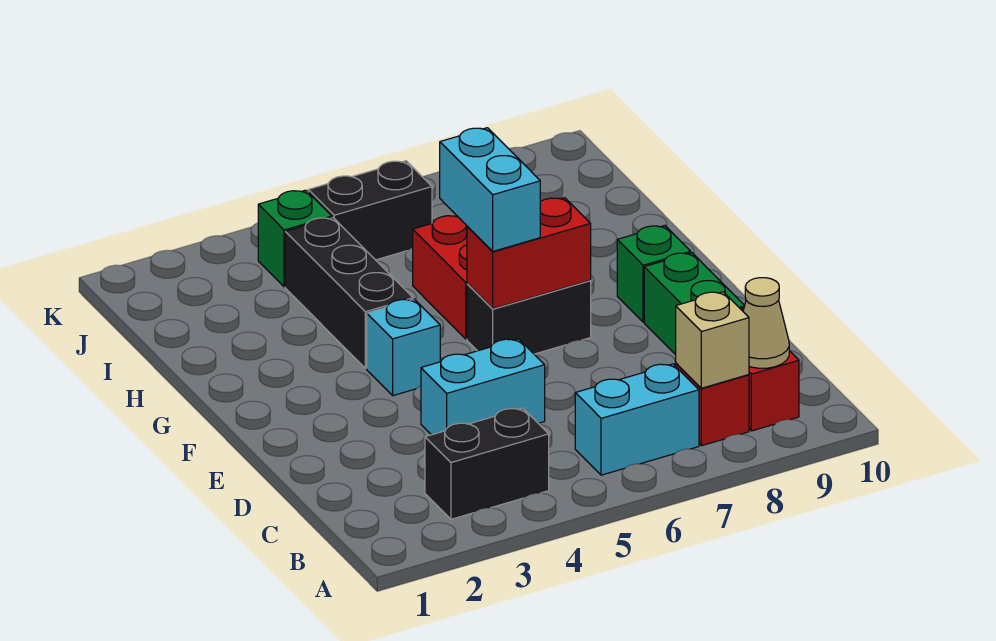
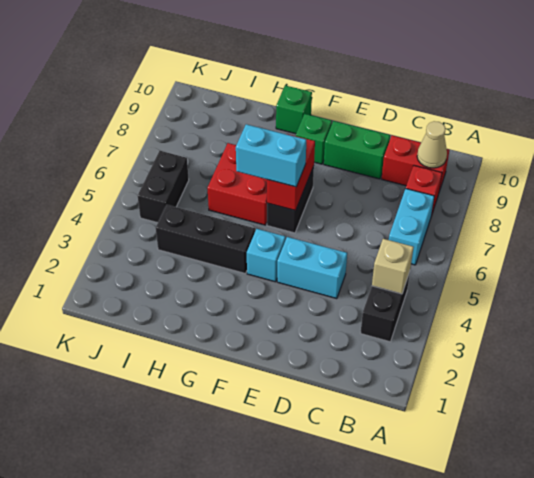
tan brick B8 level 2 -> tan brick B4 level 2
cyan brick D4:D5 level 1 -> cyan brick D4:E4 level 1
green brick J4 level 1 -> green brick G10 level 1

